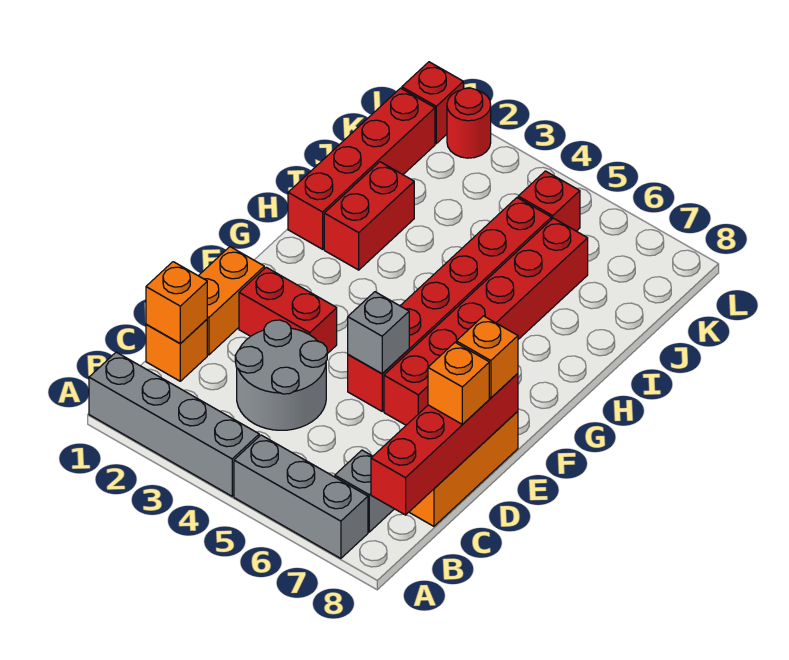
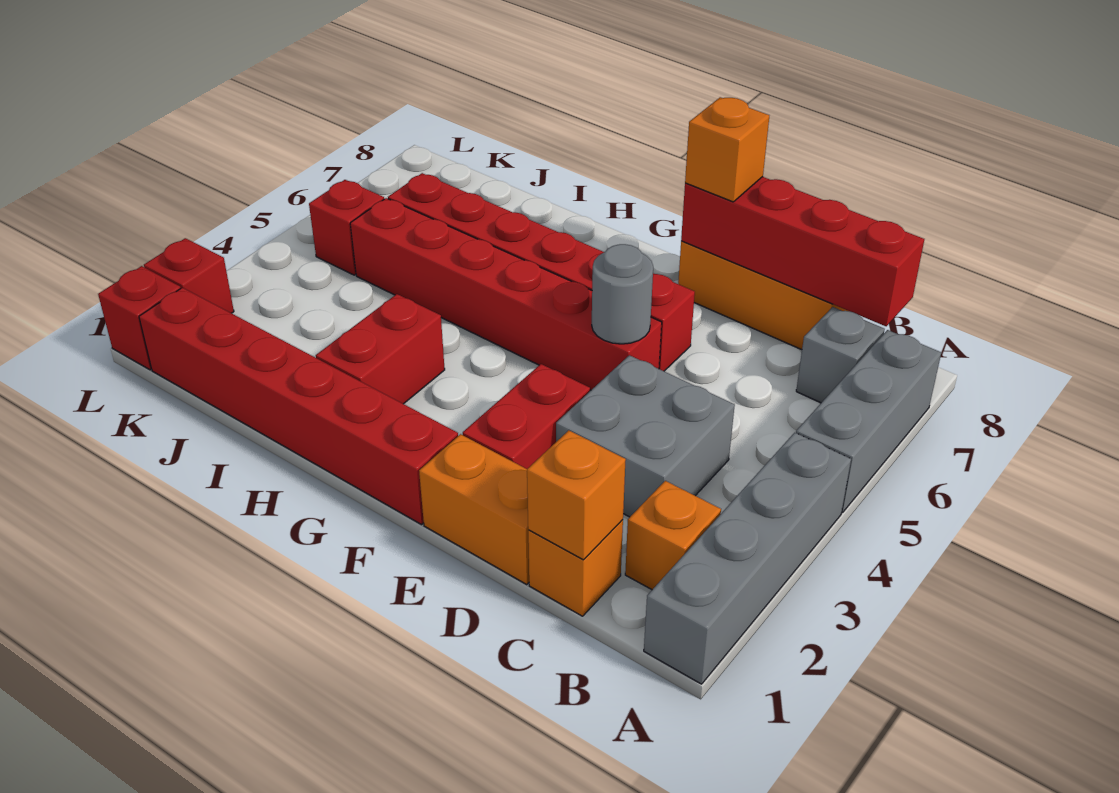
grey round brick C3:D4 level 1 -> grey brick C3:D4 level 1
orange brick D8 level 3 -> orange brick B2 level 1
grey brick E5 level 2 -> grey round brick E5 level 2
red brick H1:K1 level 1 -> red brick F1:K1 level 1
red brick H2:I2 level 1 -> red brick H2:H3 level 1
red round brick L2 level 1 -> red brick L2 level 1

